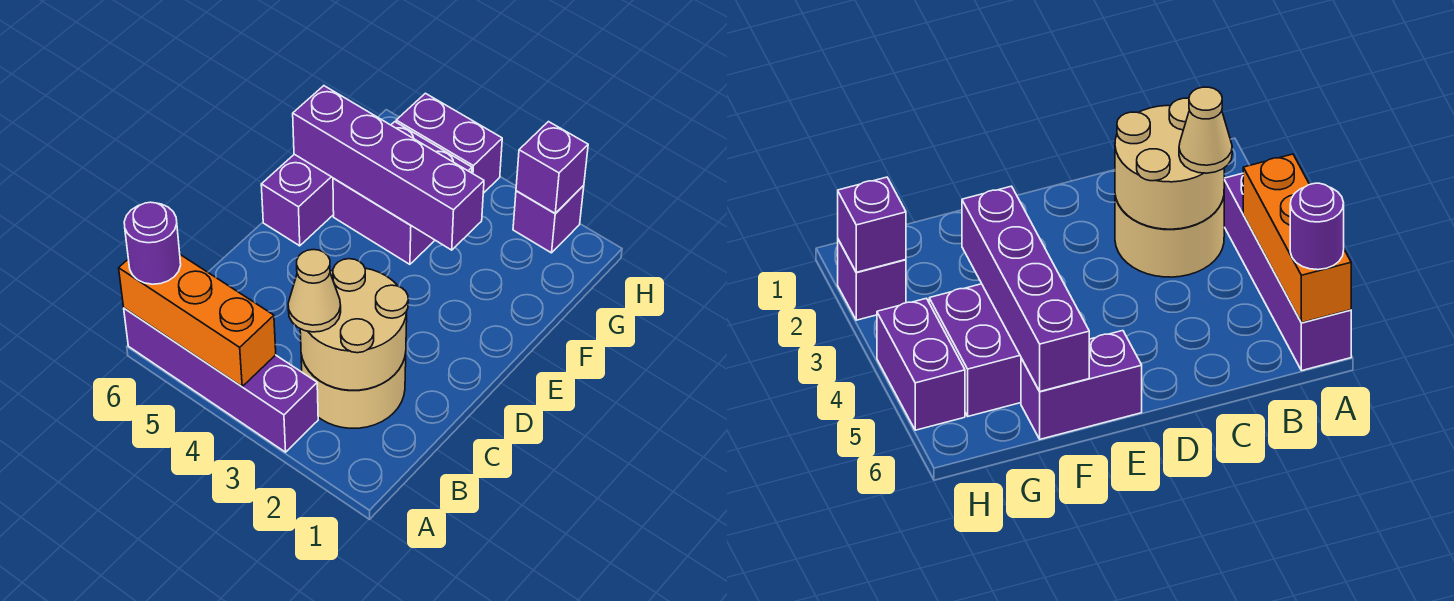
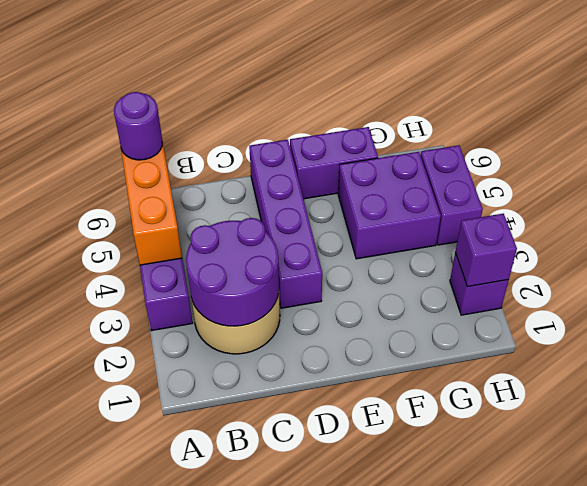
tan round brick B2:C3 level 2 -> purple round brick B2:C3 level 2
tan cone B3 level 3 -> none
purple brick F3:F6 level 2 -> purple brick D3:D6 level 1

